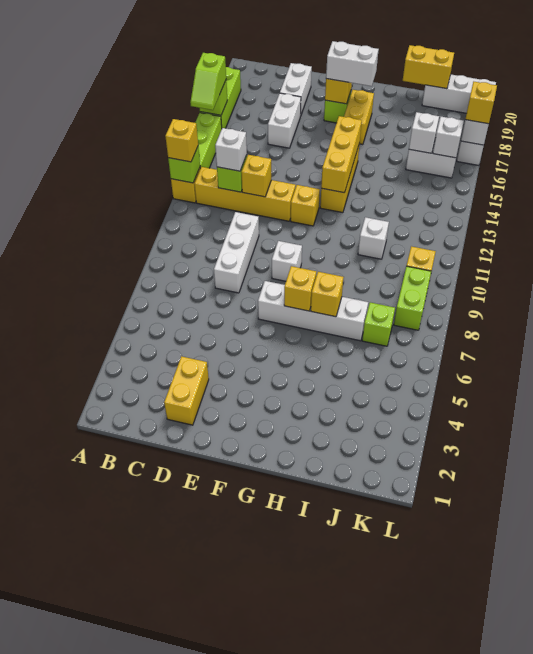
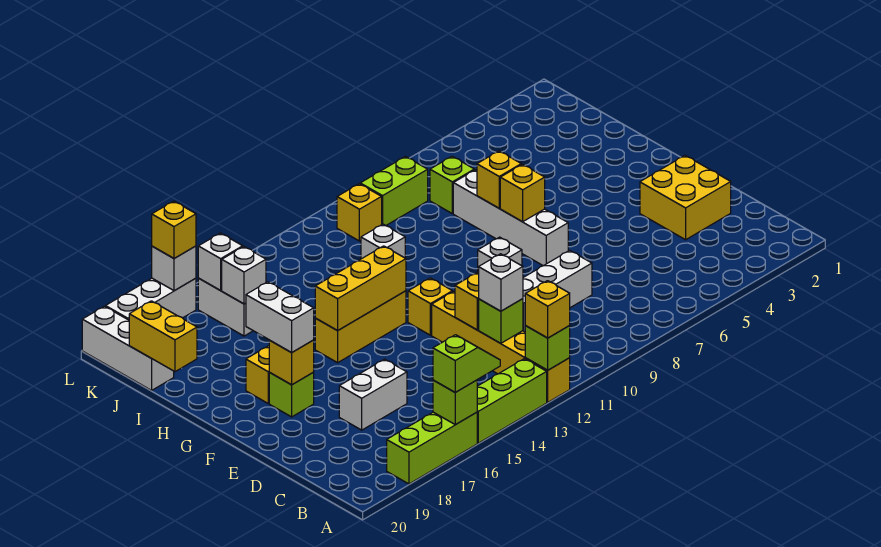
yellow brick D2:D3 level 1 -> yellow brick D2:E3 level 1
white brick D18:D19 level 1 -> none

